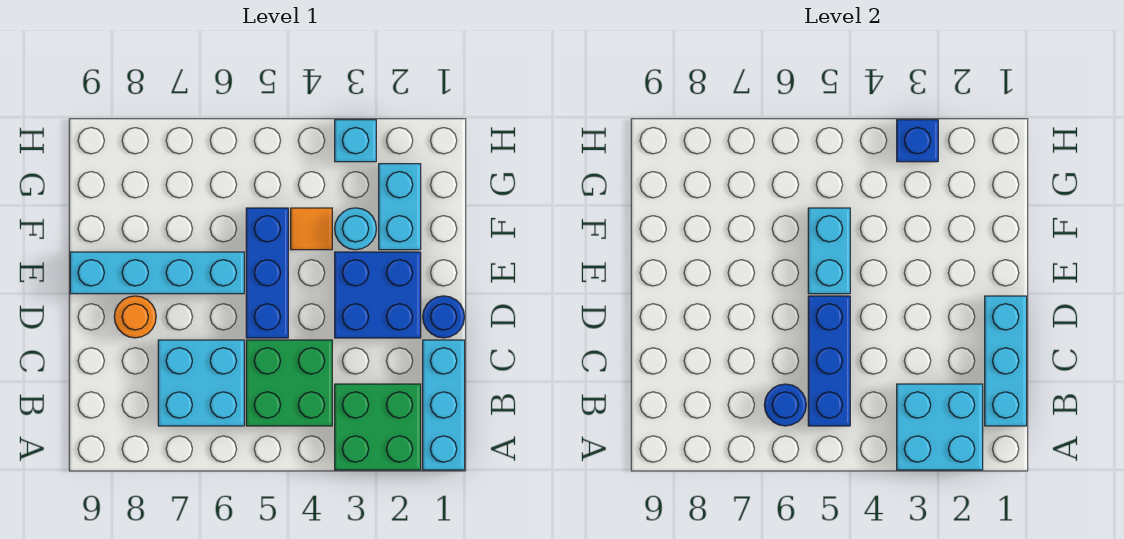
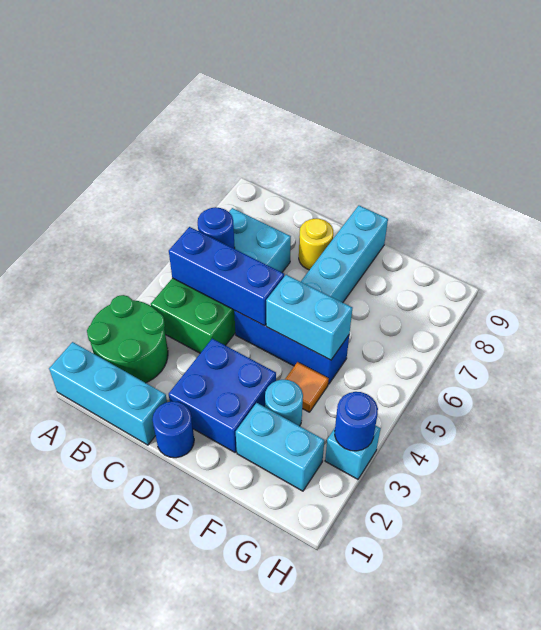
green brick A2:B3 level 1 -> green round brick A2:B3 level 1
cyan brick A2:B3 level 2 -> none
cyan brick B1:D1 level 2 -> none
orange round brick D8 level 1 -> yellow round brick D8 level 1
blue brick H3 level 2 -> blue round brick H3 level 2

